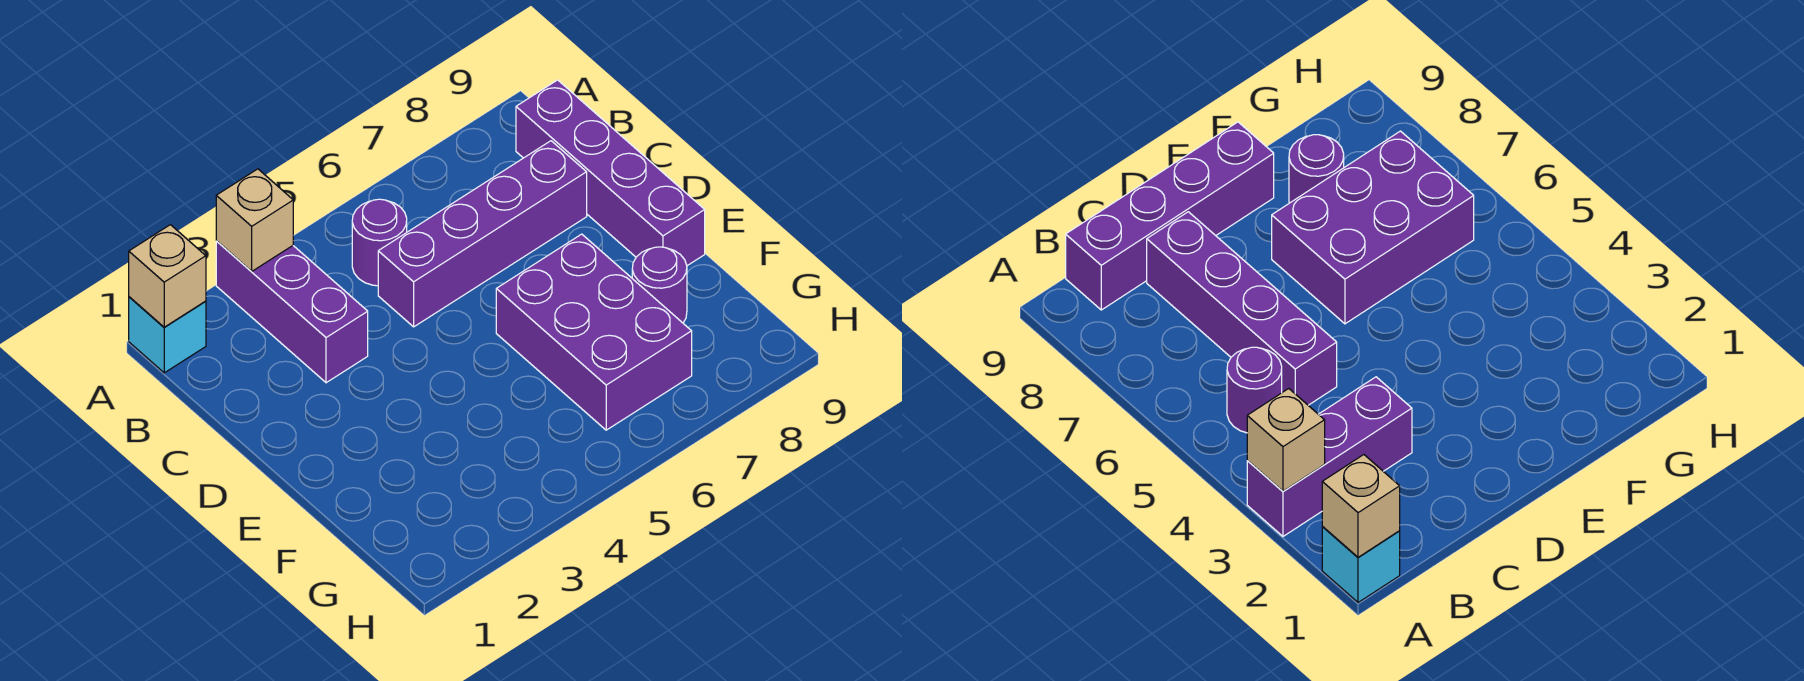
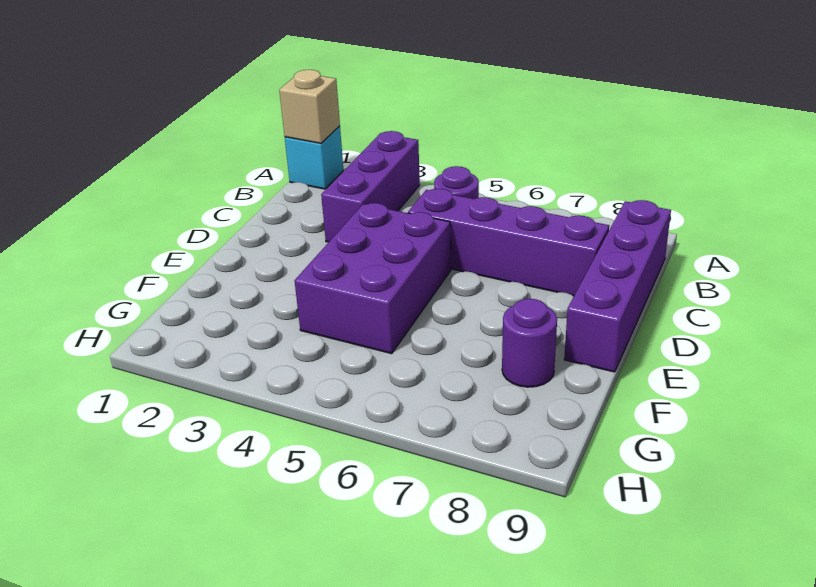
tan brick A3 level 2 -> none
purple brick E6:G7 level 1 -> purple brick D4:F5 level 1

